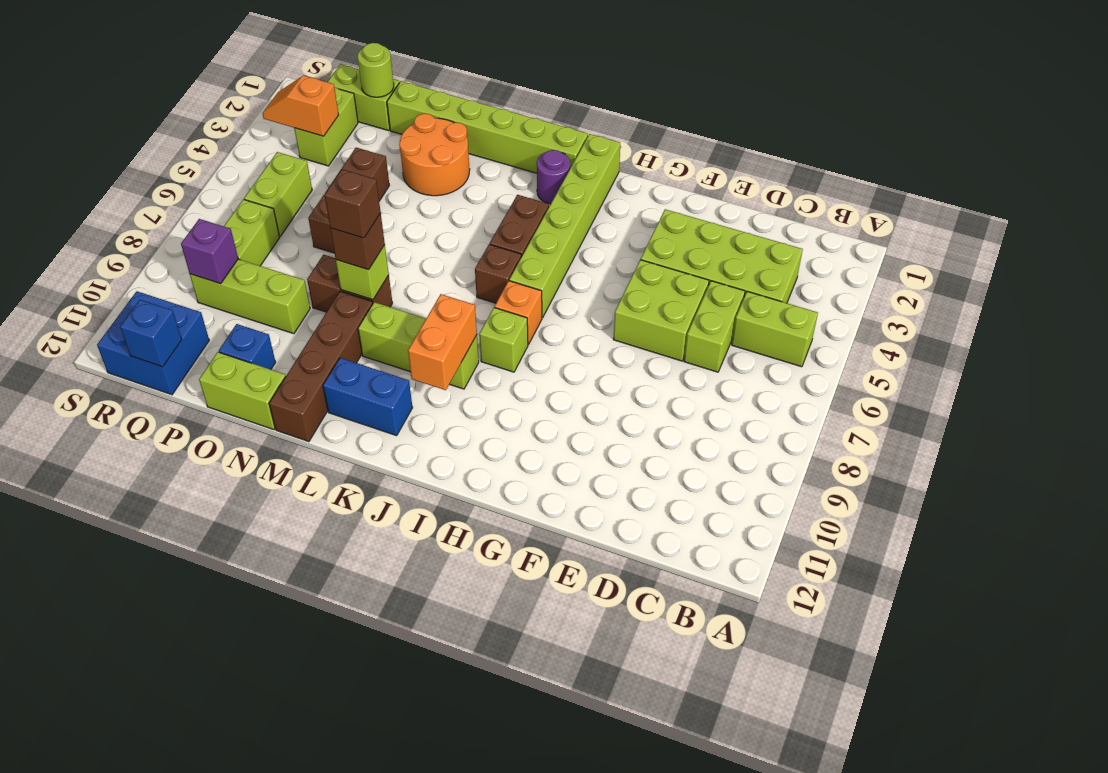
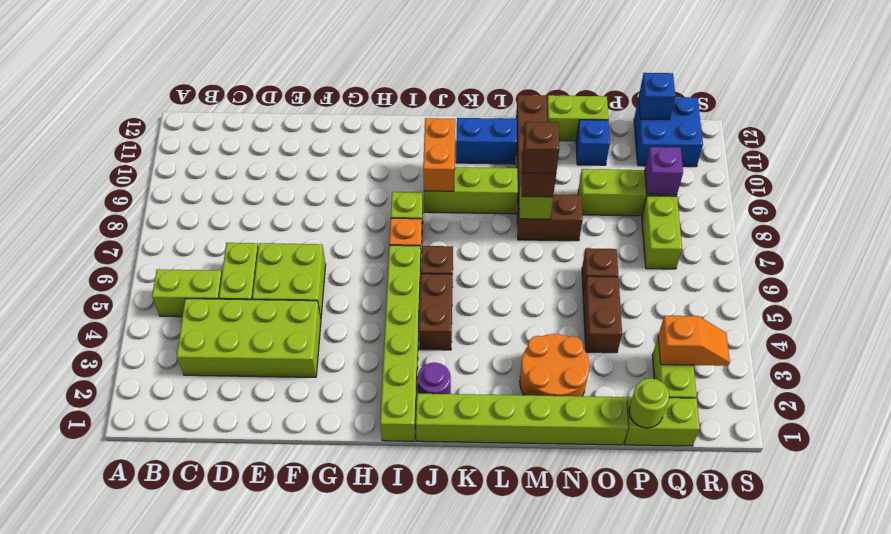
lime brick Q5:Q6 level 1 -> none

